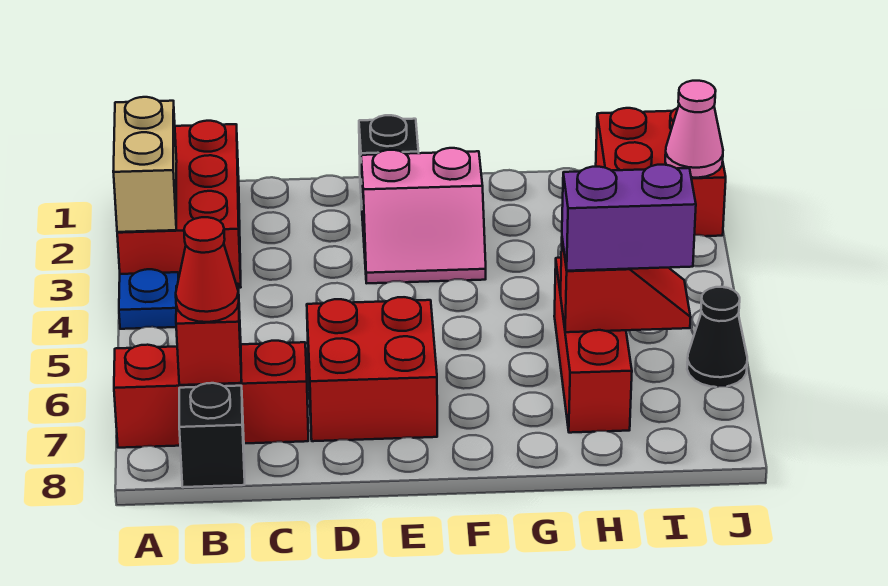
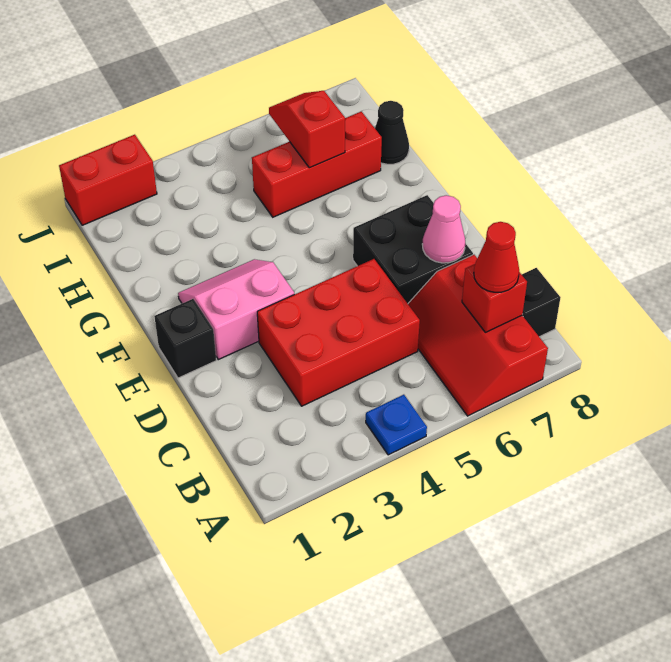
red brick A1:B3 level 1 -> red brick C3:D5 level 1
tan brick A2:A3 level 2 -> none
red brick D6:E7 level 1 -> black brick D6:E7 level 1
pink slope E2:F3 level 1 top 2 -> pink slope E2:F3 level 1 top E
purple brick H6:I6 level 3 -> none
red brick I1:J2 level 1 -> red brick J1:J2 level 1
pink cone J2 level 2 -> pink cone D7 level 2
black cone J6 level 1 -> black cone H8 level 1

